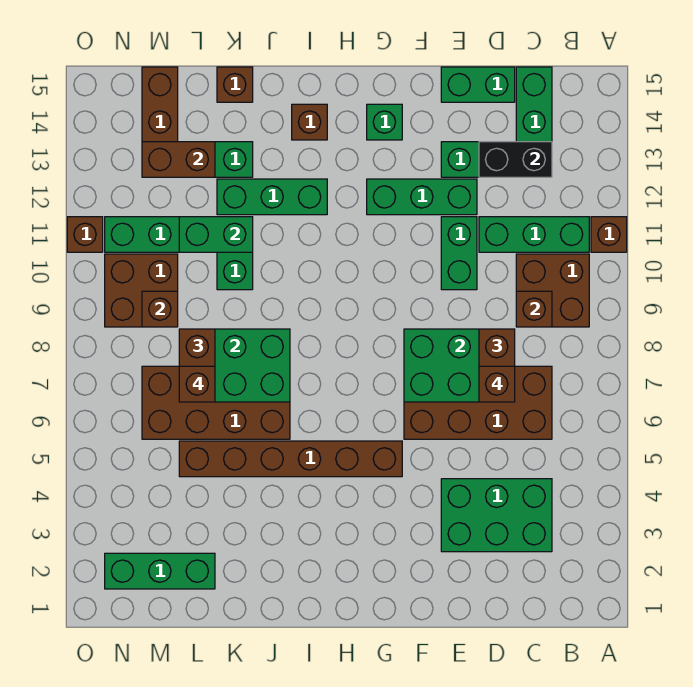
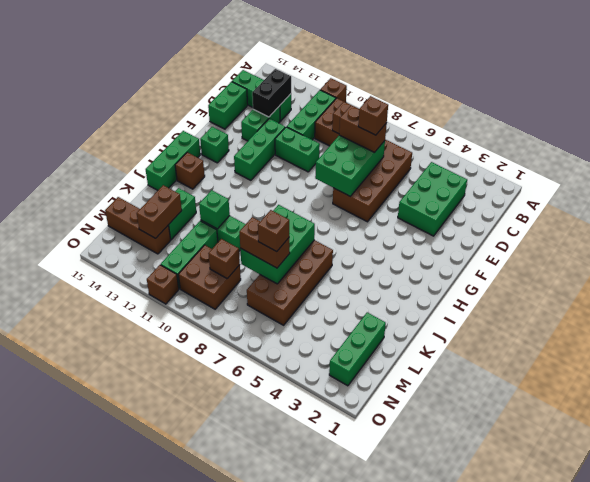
brown brick G5:L5 level 1 -> none
green brick I12:K12 level 1 -> green brick H15:J15 level 1
green brick K11:L11 level 2 -> green brick K11 level 2
brown brick K15 level 1 -> none

